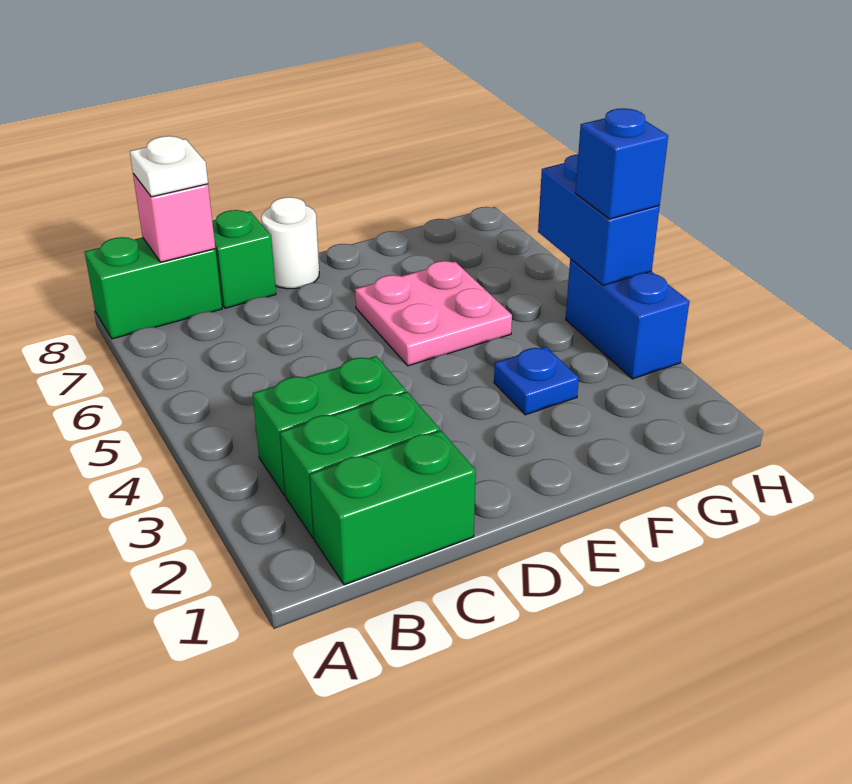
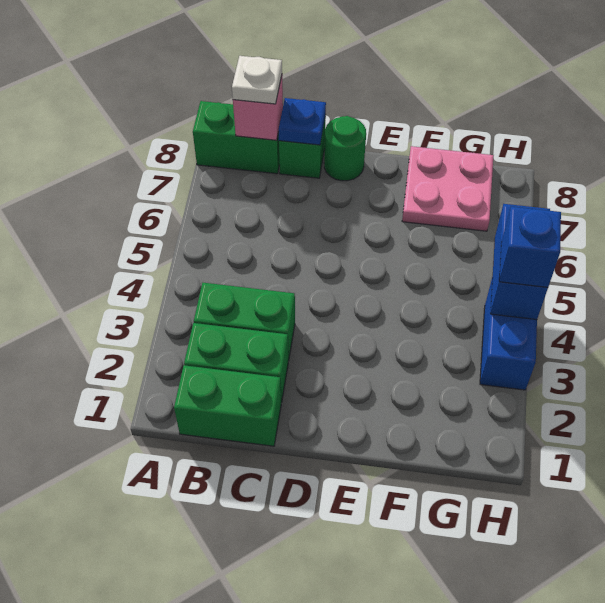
white round brick D8 level 1 -> green round brick D8 level 1
pink plate E5:F6 level 1 -> pink plate F7:G8 level 1
blue plate F3 level 1 -> blue plate C8 level 2

